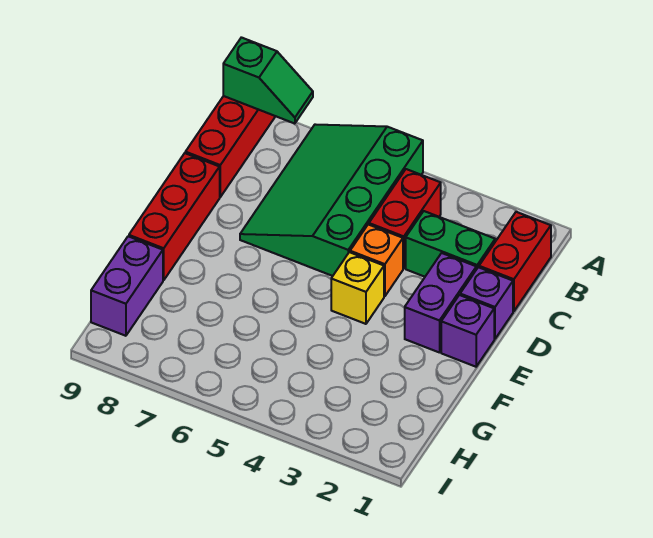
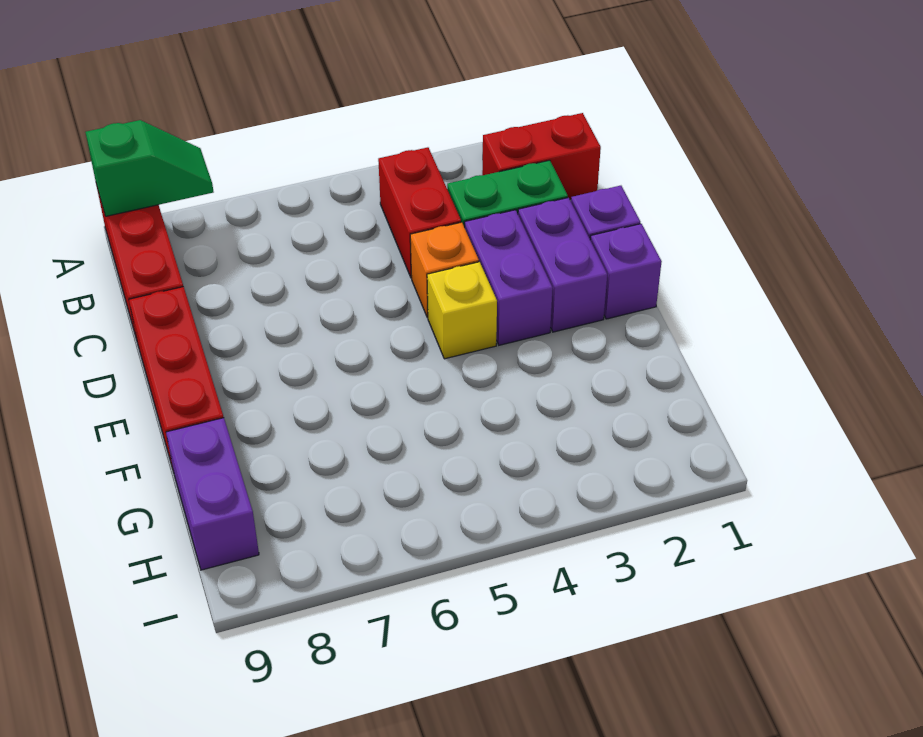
green slope A5:D7 level 1 top 5 -> none
red brick B1:C1 level 1 -> red brick B1:B2 level 1
none -> purple brick D3:E3 level 1

